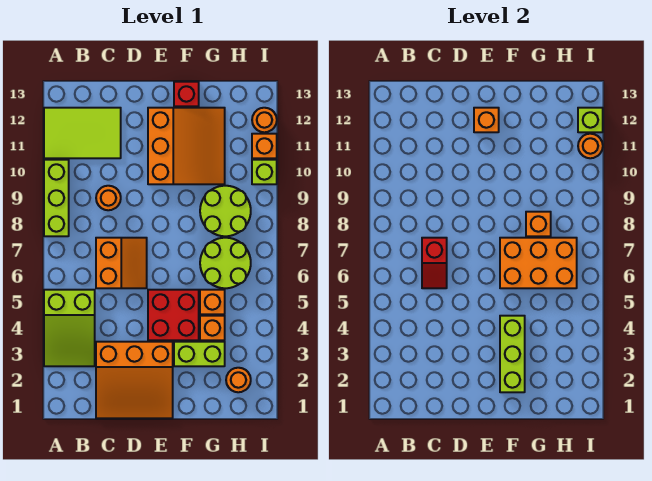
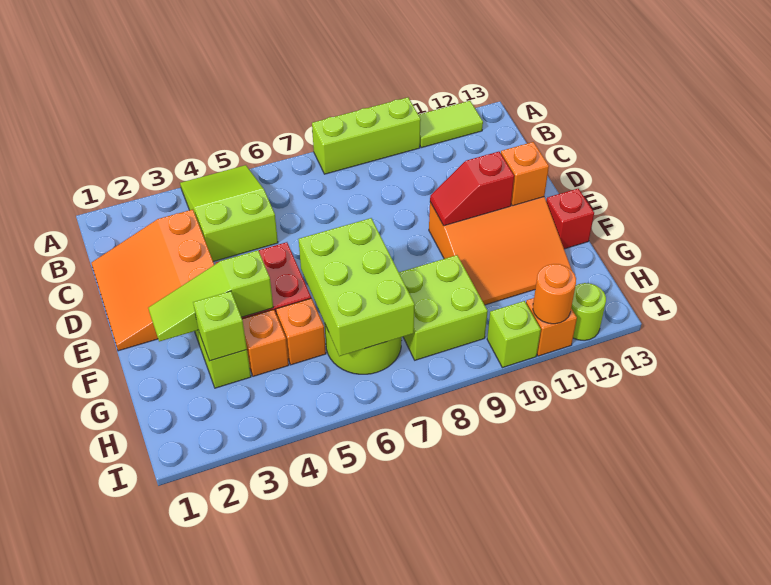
lime slope A3:B5 level 1 top 5 -> lime slope A4:C5 level 1 top C
lime tile A11:C12 level 1 -> lime tile A11:A12 level 1
orange slope C6:D7 level 1 top C -> none
red slope C6:C7 level 2 top 7 -> red slope E10:E11 level 2 top 11
orange round brick C9 level 1 -> none
lime brick F2:F4 level 2 -> lime slope F2:F4 level 2 top 4
orange brick F6:H7 level 2 -> lime brick F6:H7 level 2
lime round brick G8:H9 level 1 -> lime brick G8:H9 level 1
orange brick G8 level 2 -> none
orange round brick H2 level 1 -> none
orange round brick I12 level 1 -> lime round brick I12 level 1
lime brick I12 level 2 -> lime brick G3 level 2

